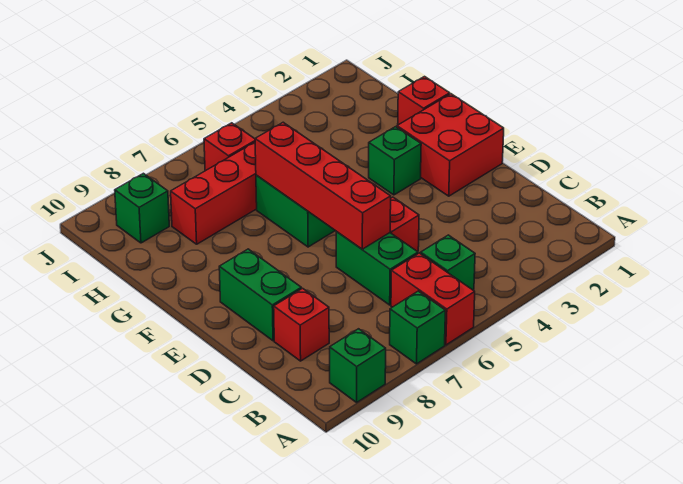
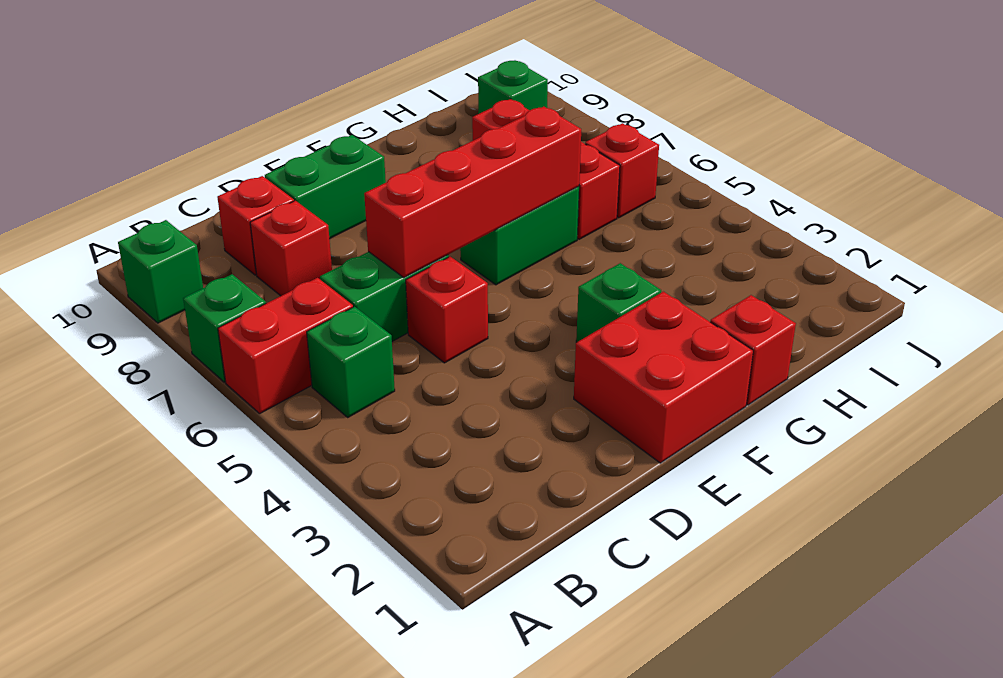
none -> red brick C8 level 1

